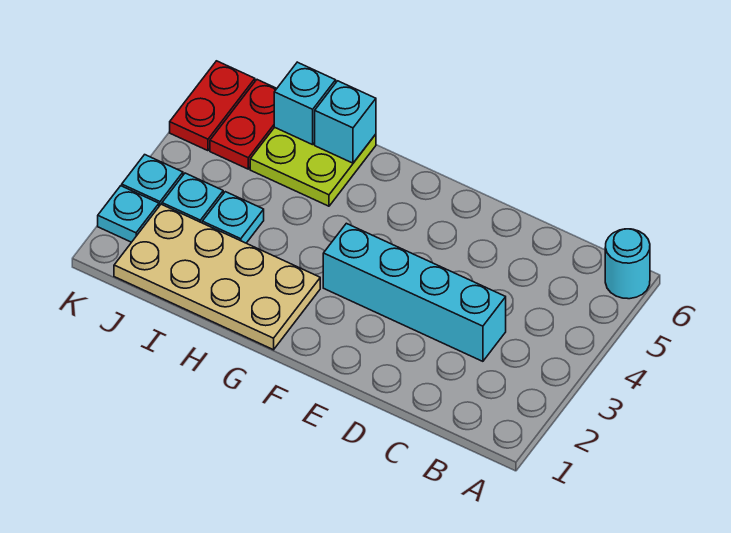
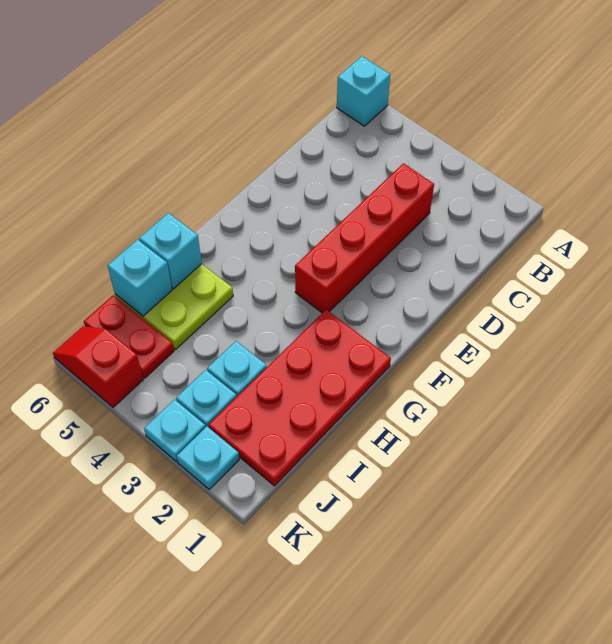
cyan round brick A6 level 1 -> cyan brick A6 level 1
cyan brick C3:F3 level 1 -> red brick C3:F3 level 1
tan plate G1:J2 level 1 -> red plate G1:J2 level 1
red plate K5:K6 level 1 -> red slope K5:K6 level 1 top 5

